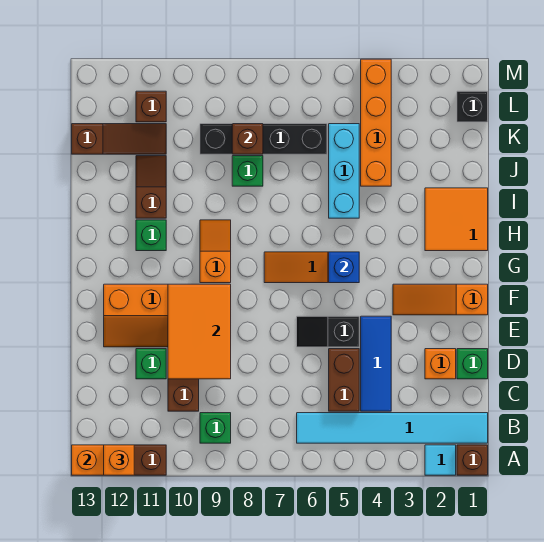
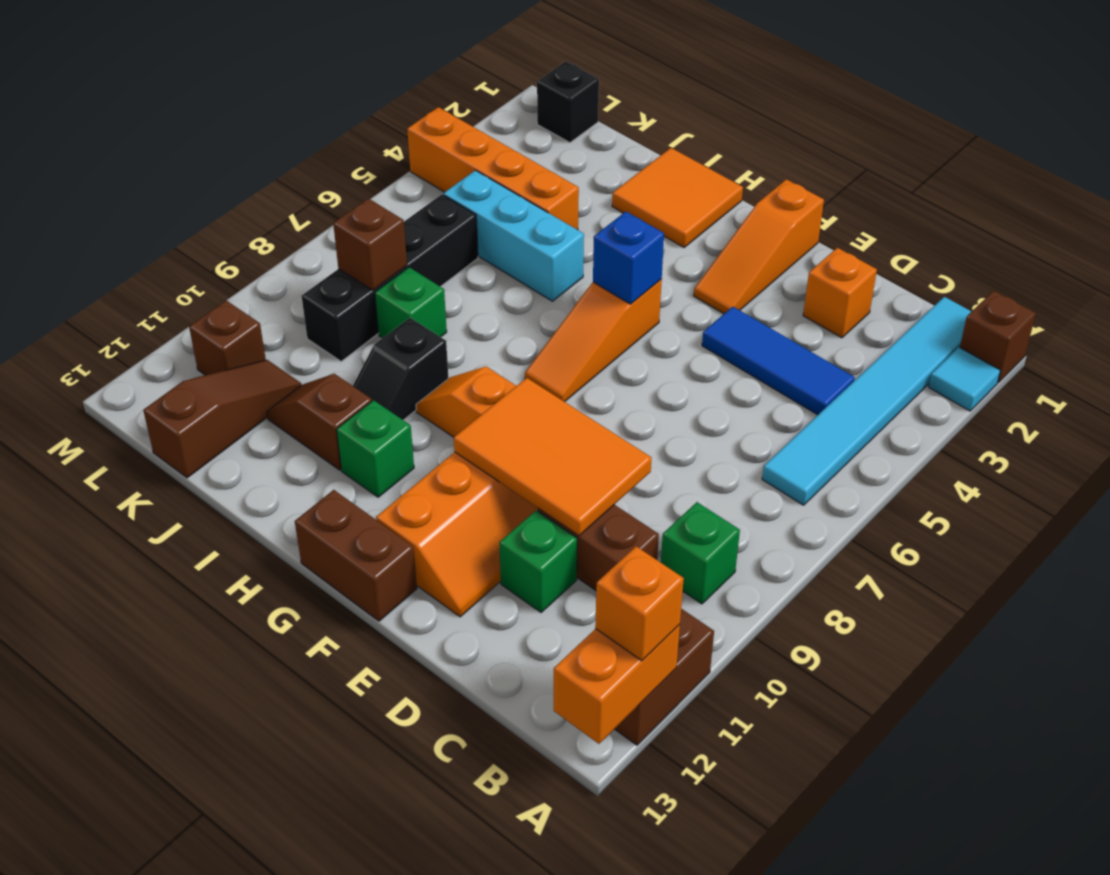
brown brick C5:D5 level 1 -> brown brick F13:G13 level 1
green brick D1 level 1 -> none
black slope E5:E6 level 1 top 5 -> black slope I9:I10 level 1 top 9

